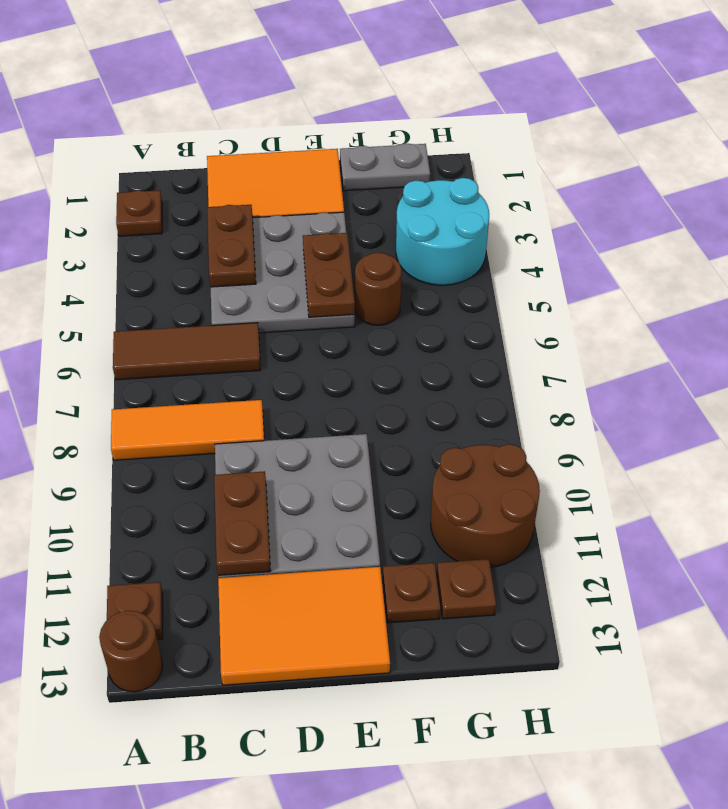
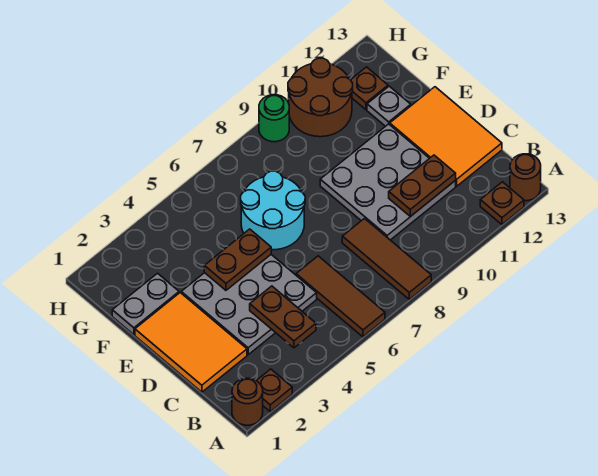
orange tile A8:C8 level 1 -> brown tile A8:C8 level 1
brown plate C3:C4 level 2 -> brown plate B4:C4 level 2
grey plate F1:G1 level 1 -> grey plate F1:F2 level 1
brown round brick F5 level 1 -> brown round brick A1 level 1
brown plate F12 level 1 -> grey plate F12 level 1
cyan round brick G3:H4 level 1 -> cyan round brick E6:F7 level 1
none -> green round brick H9 level 1

